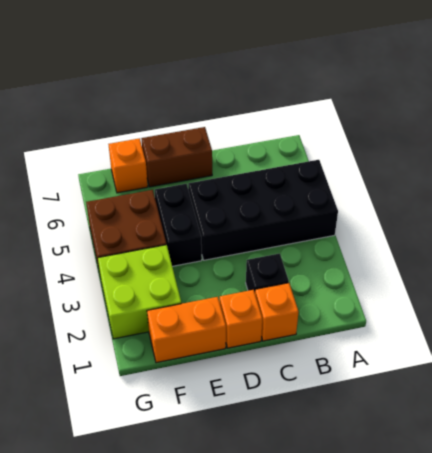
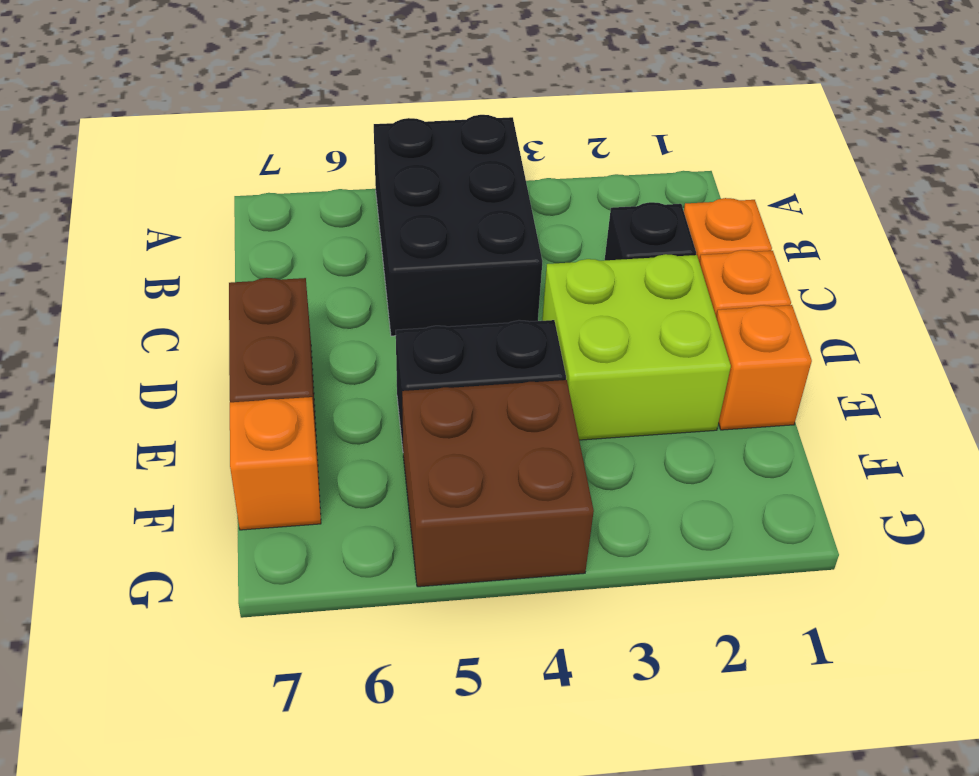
black brick A4:D5 level 1 -> black brick A4:C5 level 1
orange brick E1:F1 level 1 -> orange brick E1 level 1
lime brick F2:G3 level 1 -> lime brick D2:E3 level 1

